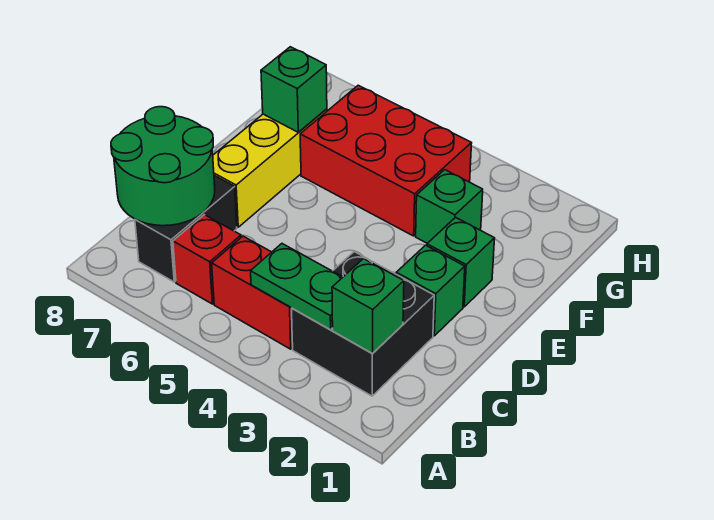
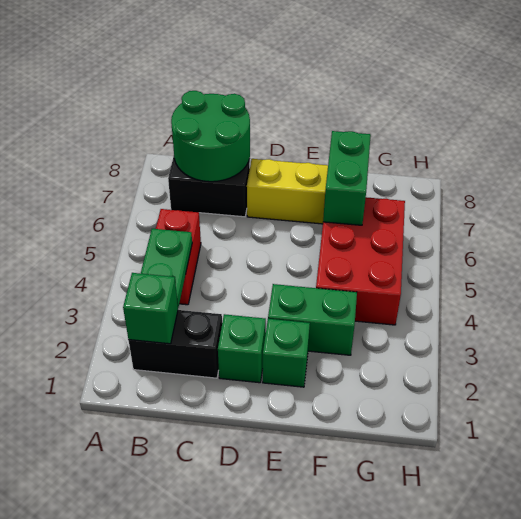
black brick B2:C3 level 1 -> black brick B2:C2 level 1
red brick B6 level 1 -> none
green brick F3 level 1 -> green brick E3:F3 level 1
green brick F7 level 2 -> green brick F6:F7 level 2

